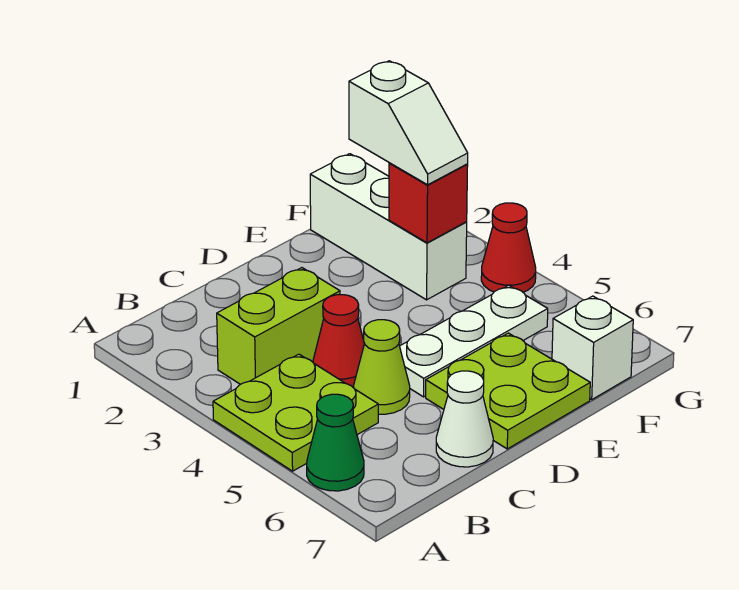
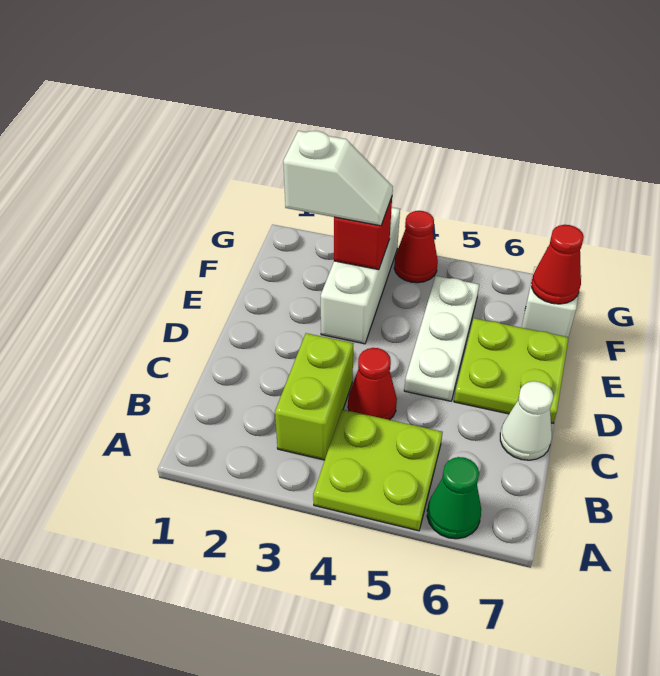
lime cone C5 level 1 -> none
white brick F1:F3 level 1 -> white brick E3:G3 level 1
none -> red cone F7 level 2

